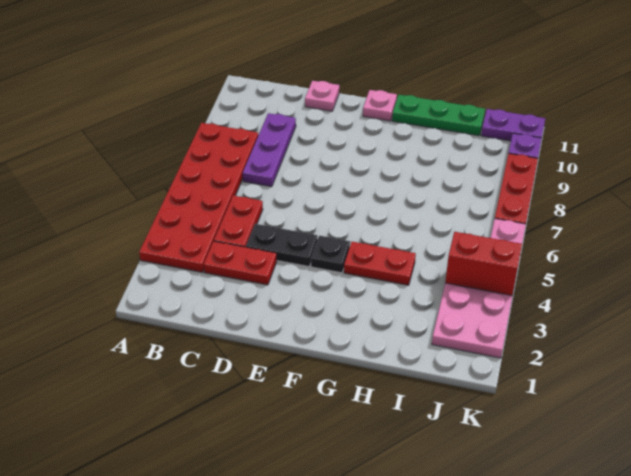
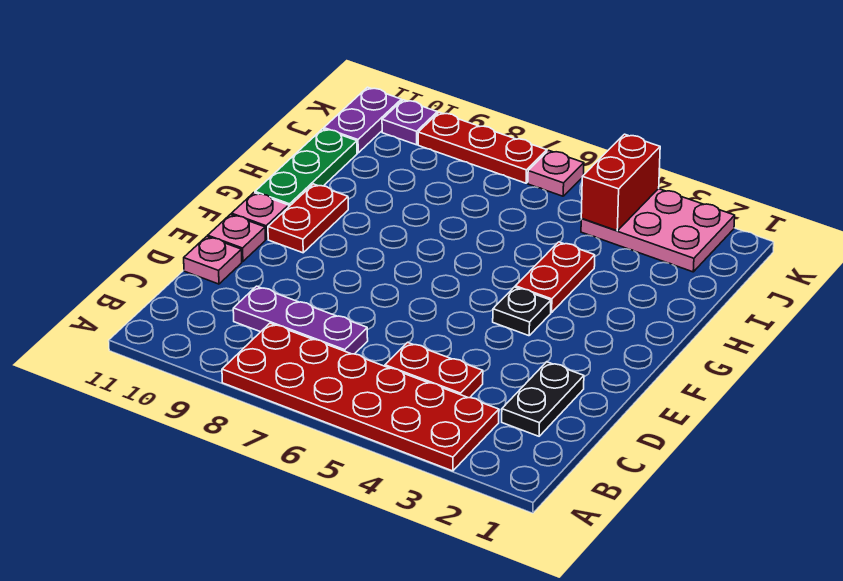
red plate C3:D3 level 1 -> red plate F10:G10 level 1
black plate D4:E4 level 1 -> black plate C2:D2 level 1
none -> pink plate E11 level 1

